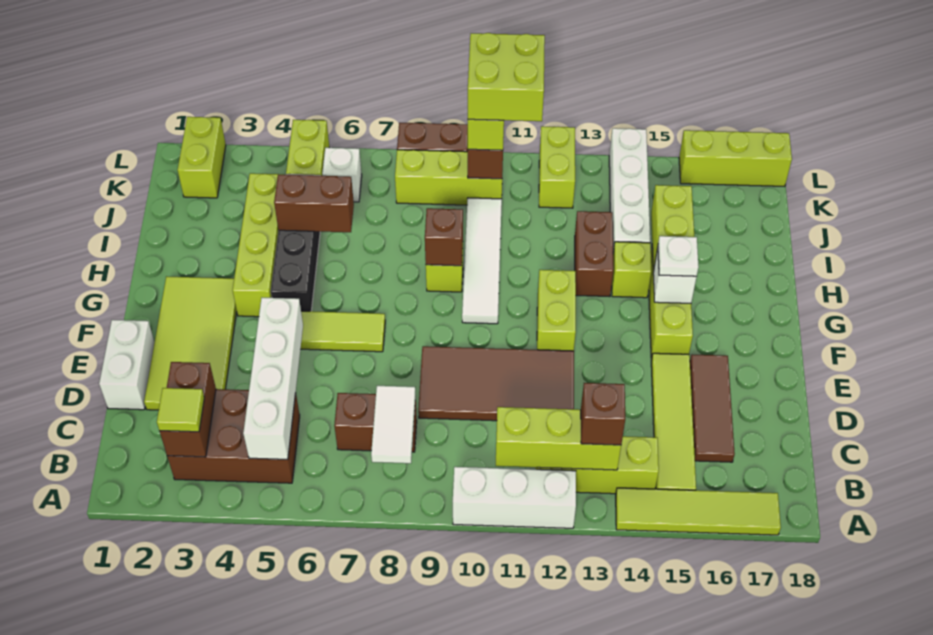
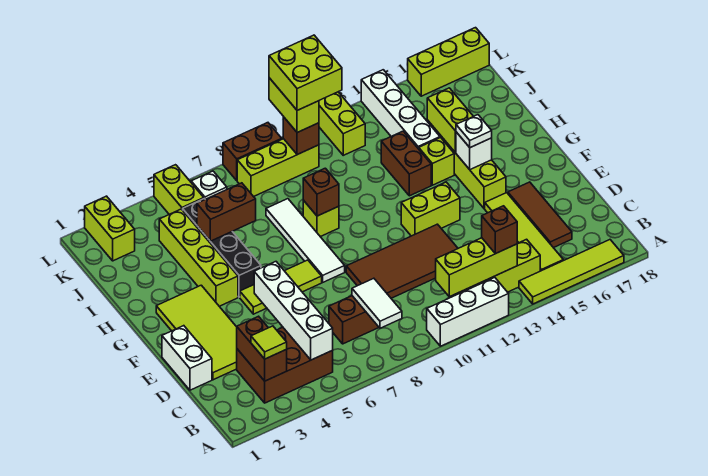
lime brick F12:G12 level 1 -> lime brick F12:F13 level 1
white tile G10:J10 level 1 -> white tile F8:I8 level 1

